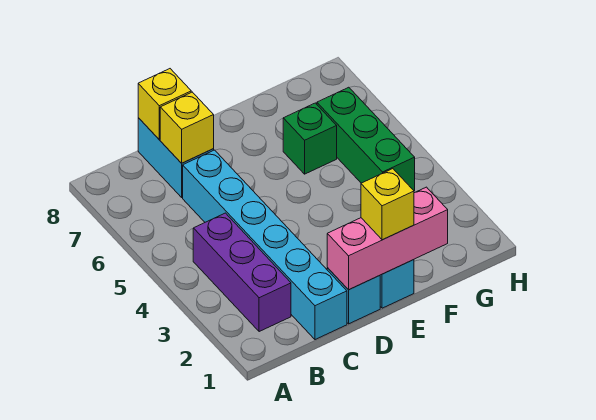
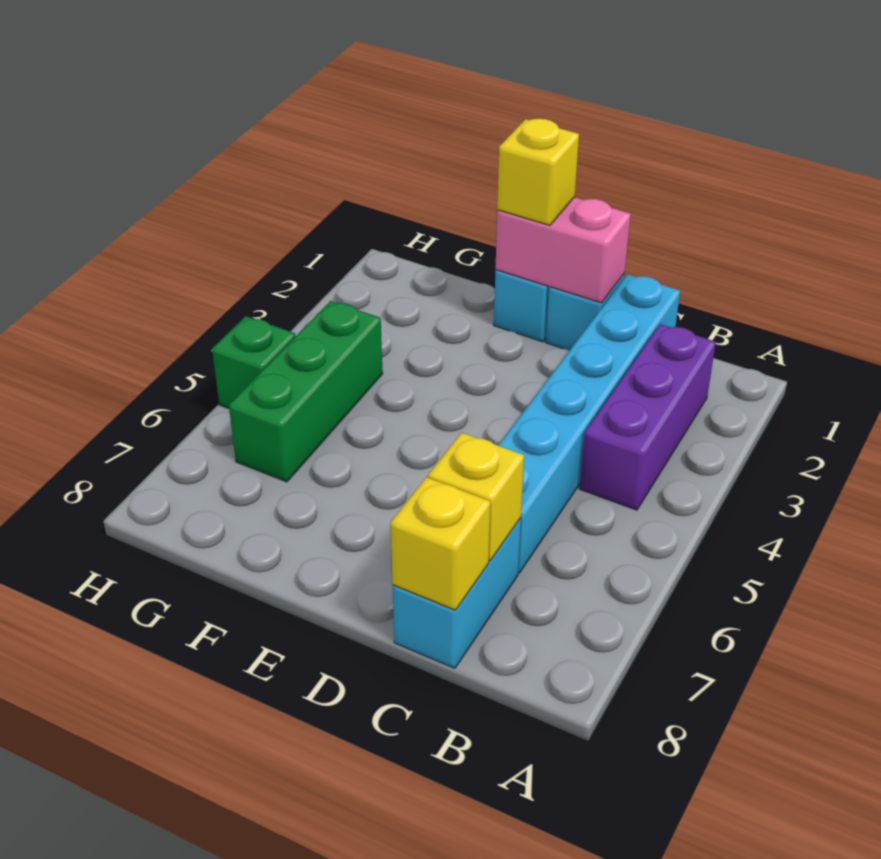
pink brick D1:F1 level 2 -> pink brick D1:E1 level 2
green brick F6 level 1 -> green brick H5 level 1

